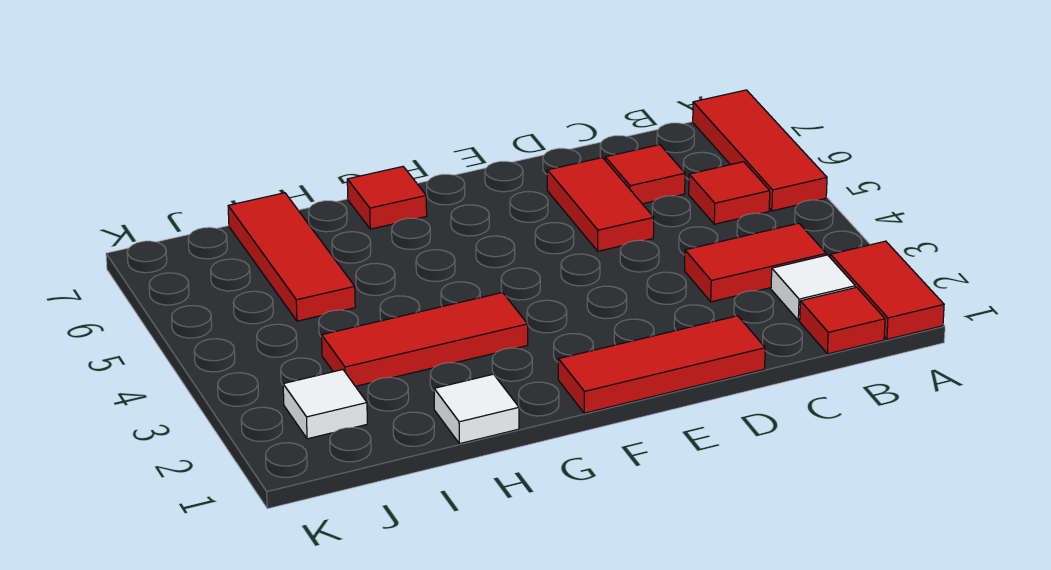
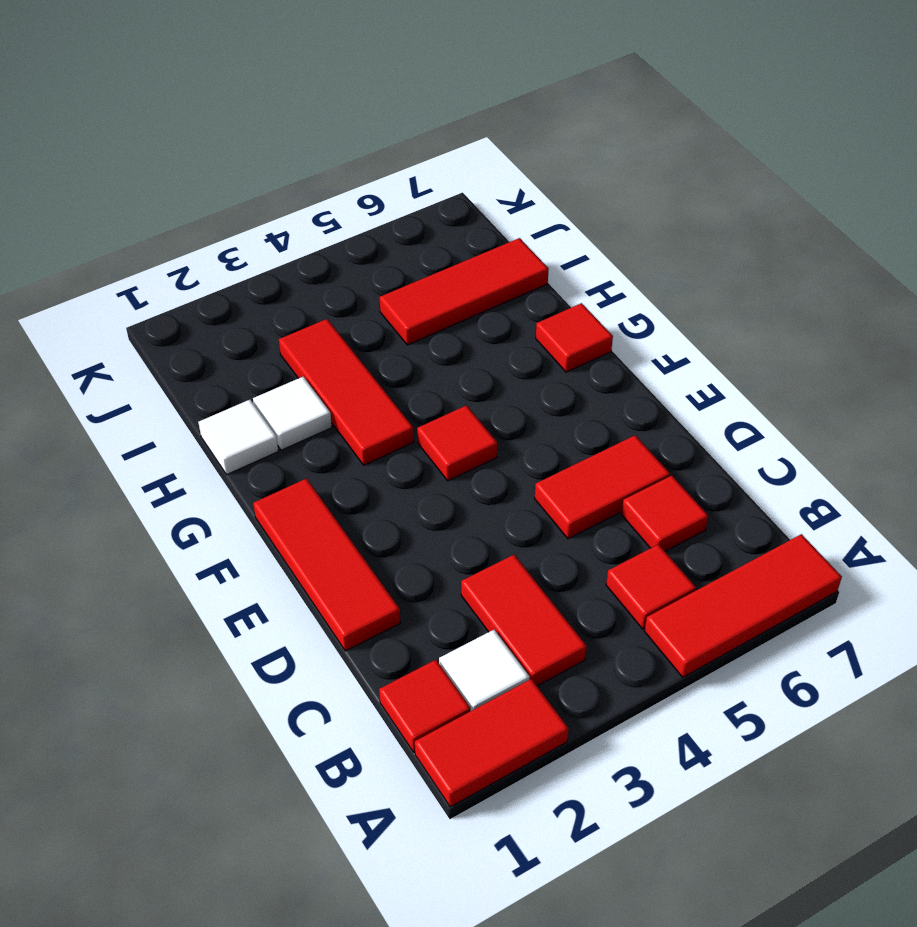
none -> red tile F4 level 1
white tile J2 level 1 -> white tile H2 level 1

